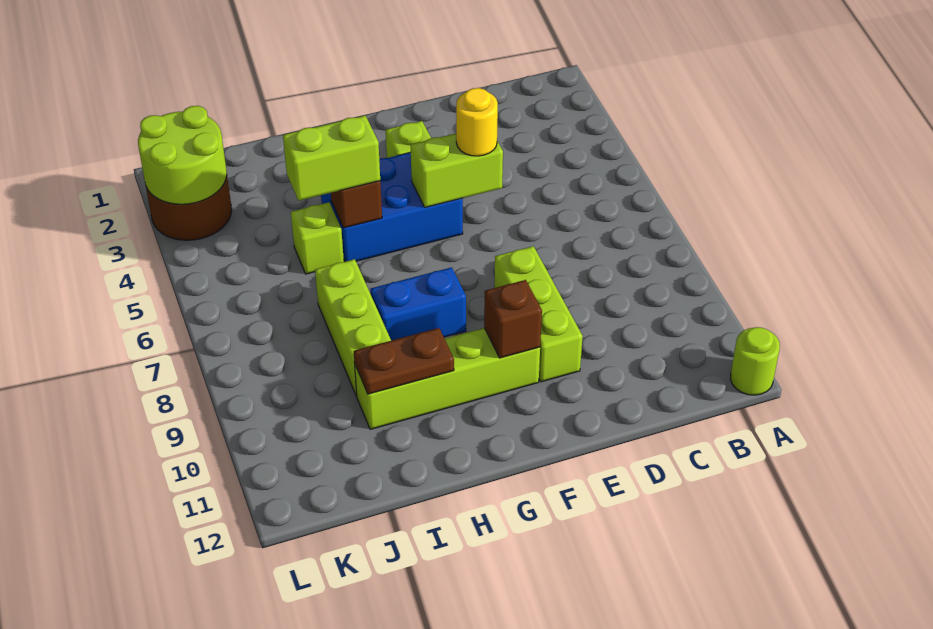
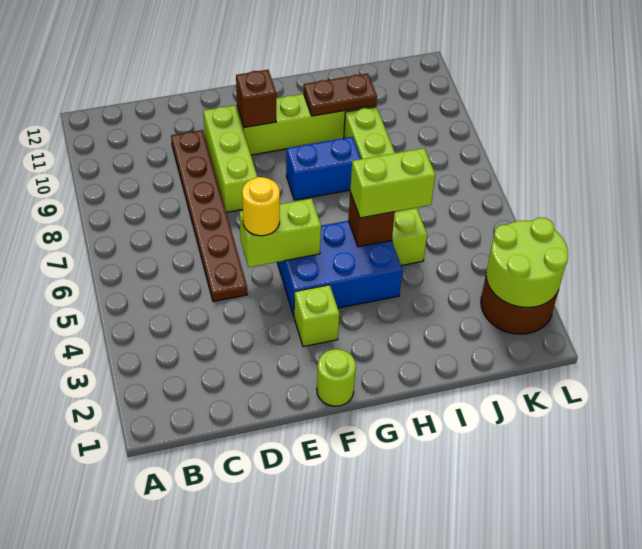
lime round brick A12 level 1 -> lime round brick F1 level 1
none -> brown plate D5:D10 level 1

